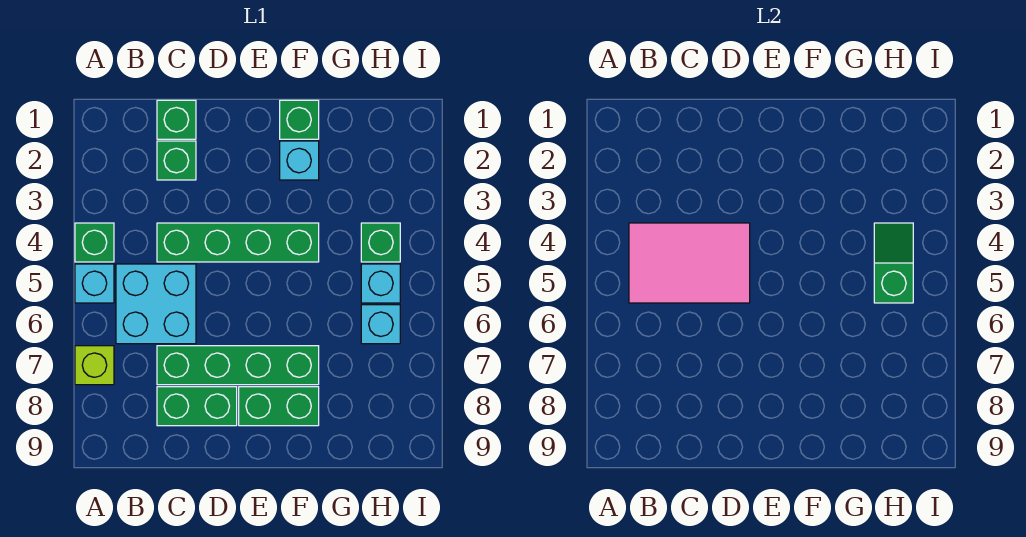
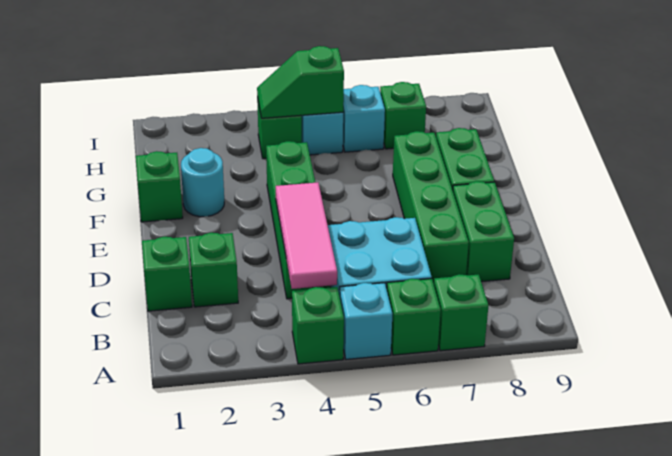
none -> green brick A6 level 1
lime brick A7 level 1 -> green brick A7 level 1
pink tile B4:D5 level 2 -> pink tile B4:D4 level 2
cyan brick F2 level 1 -> cyan round brick F2 level 1
none -> green brick H7 level 1

